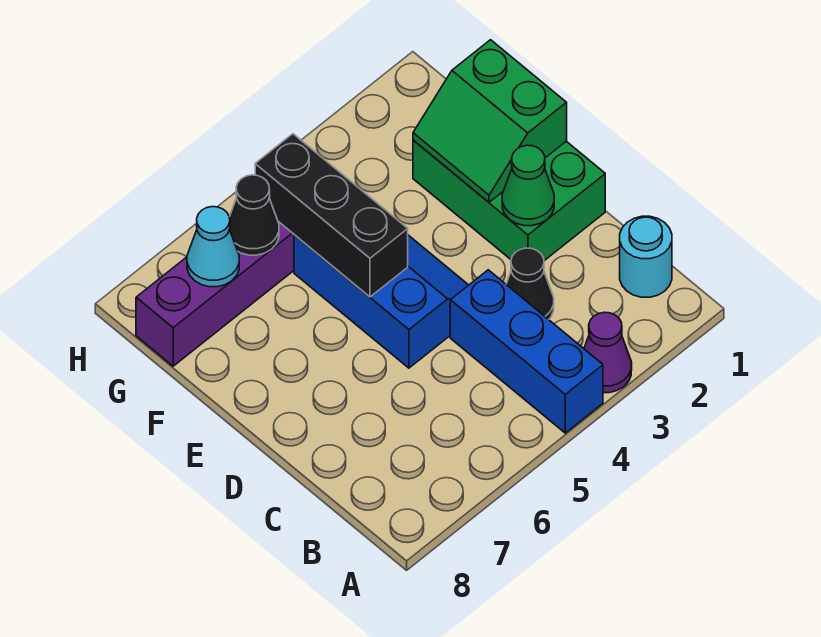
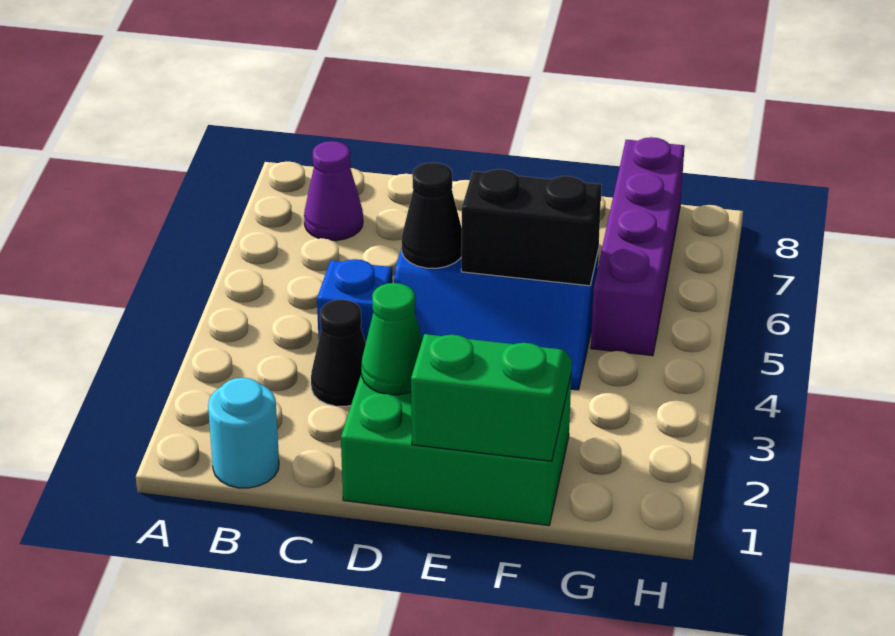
purple cone A3 level 1 -> purple cone B7 level 1
blue brick A4:C4 level 1 -> blue brick C4 level 1
black brick E5:G5 level 2 -> black brick E5:F5 level 2
black cone G6 level 2 -> black cone D5 level 2
cyan cone G7 level 2 -> none

